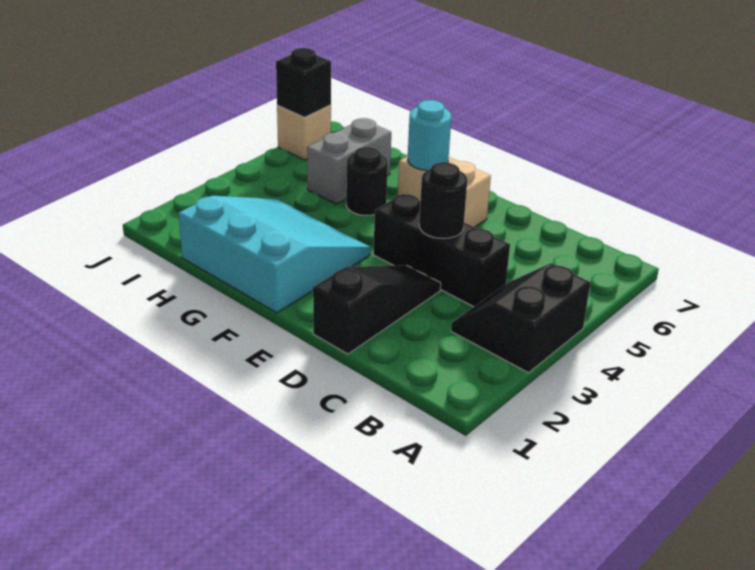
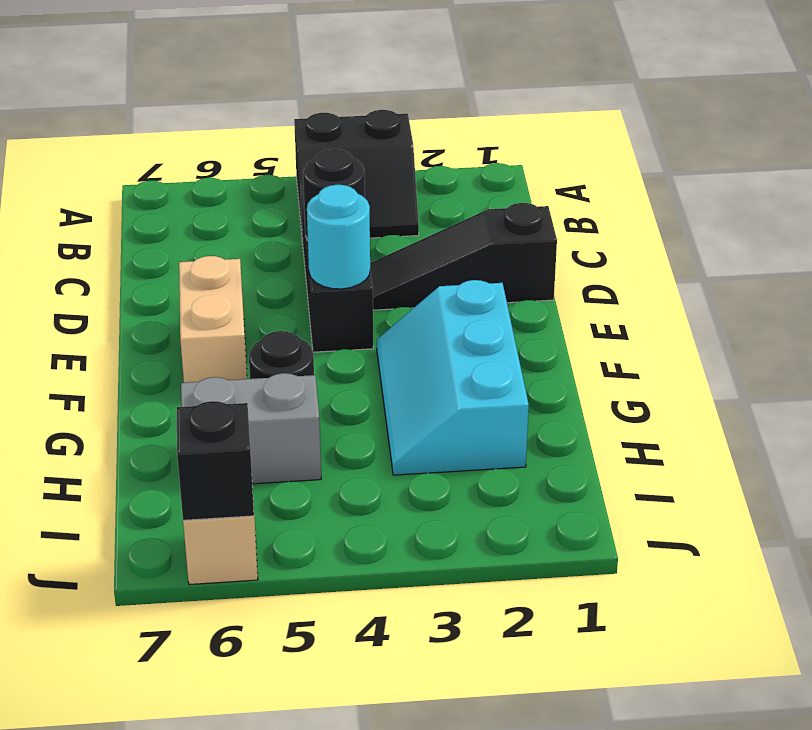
cyan slope F1:H3 level 1 top 1 -> cyan slope F2:H3 level 1 top 2
cyan round brick F6 level 2 -> cyan round brick E4 level 2

